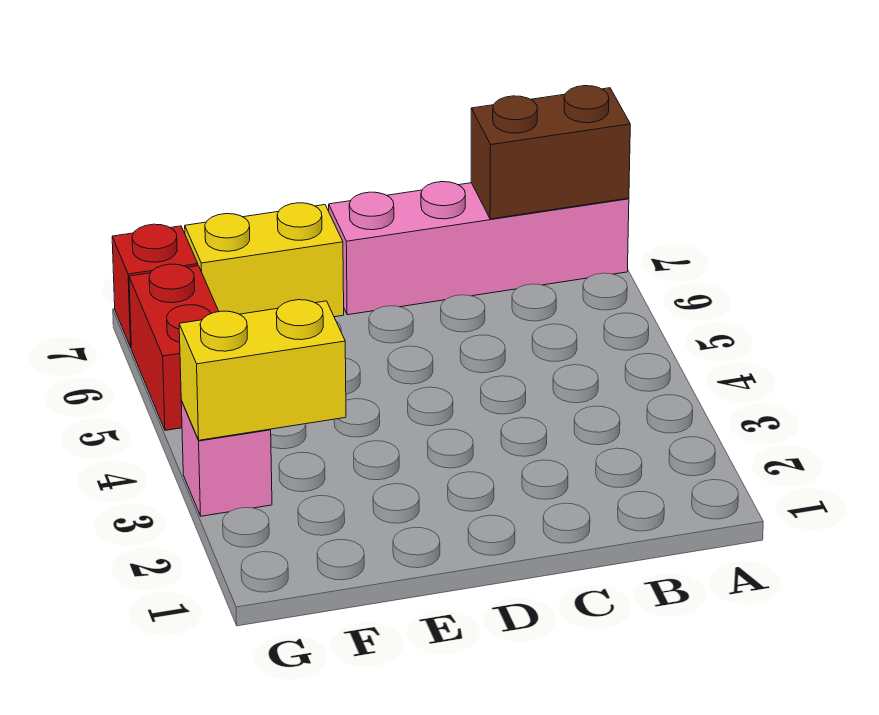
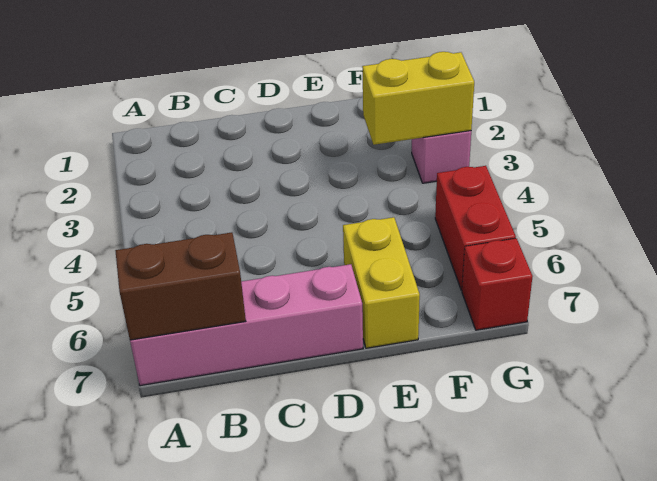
yellow brick E7:F7 level 1 -> yellow brick E6:E7 level 1

